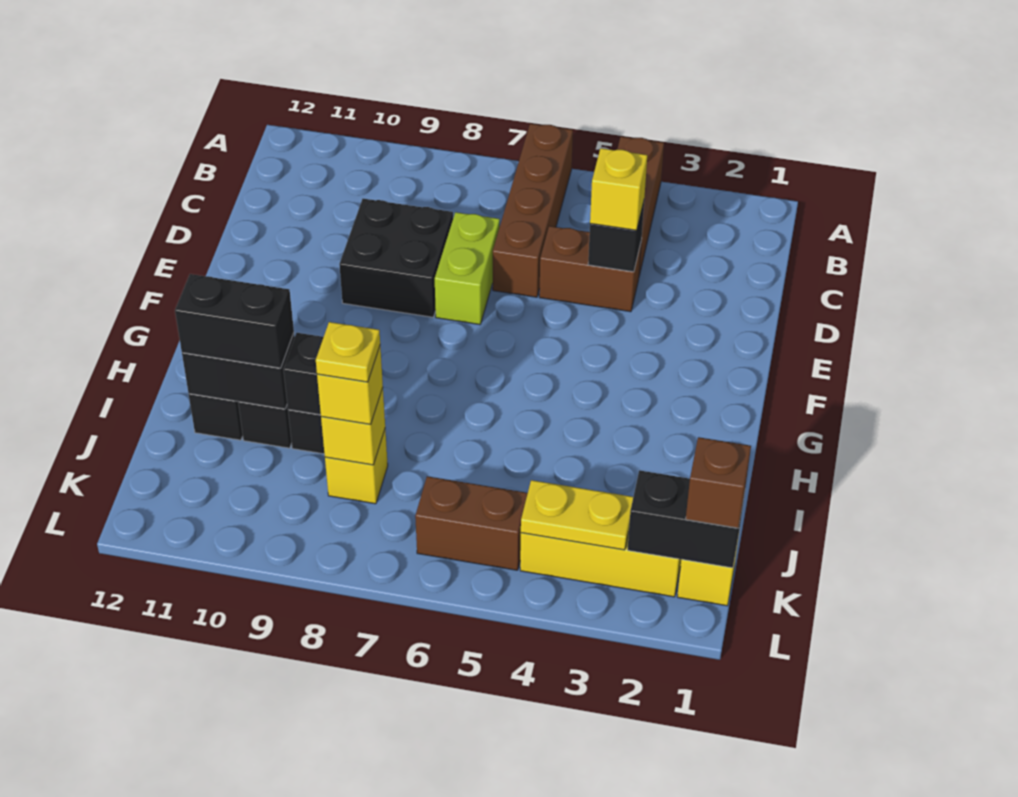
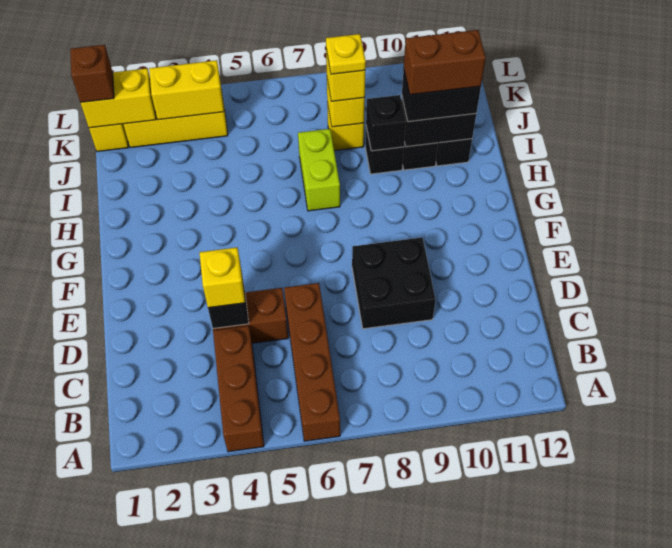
lime brick D7:E7 level 1 -> lime brick H7:I7 level 1
black brick K1:K2 level 2 -> yellow brick K1:K2 level 2
yellow plate K3:K4 level 2 -> yellow brick K3:K4 level 2
brown brick K5:K6 level 1 -> brown brick I10:I11 level 4

